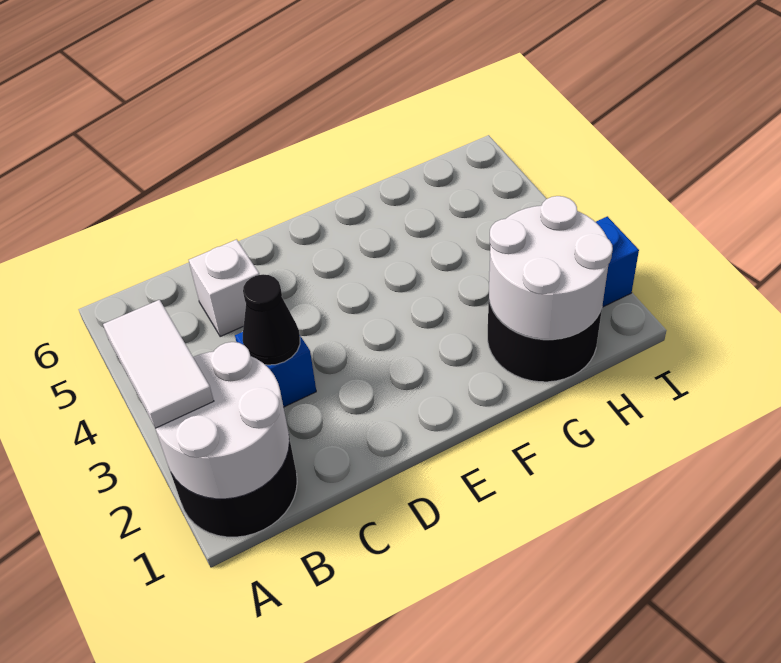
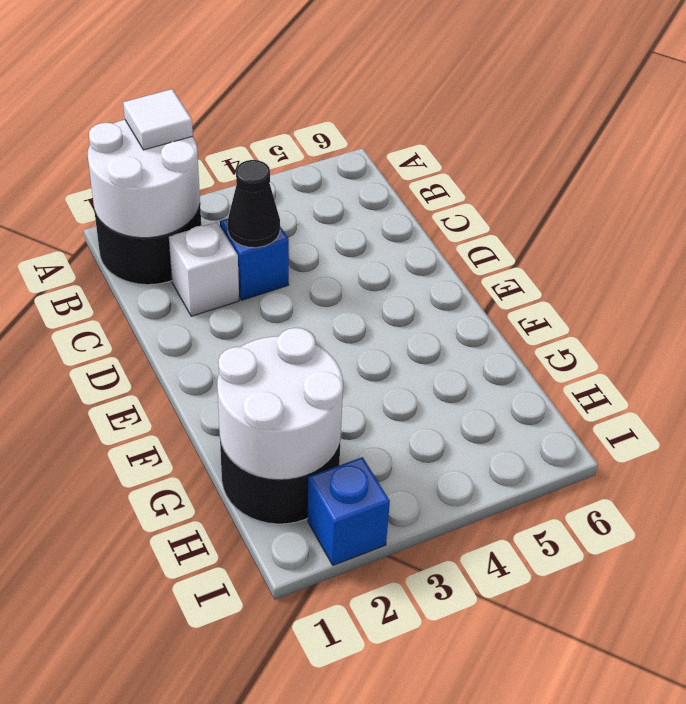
white tile A2:A3 level 3 -> white tile A2 level 3
white brick C5 level 1 -> white brick C2 level 1

